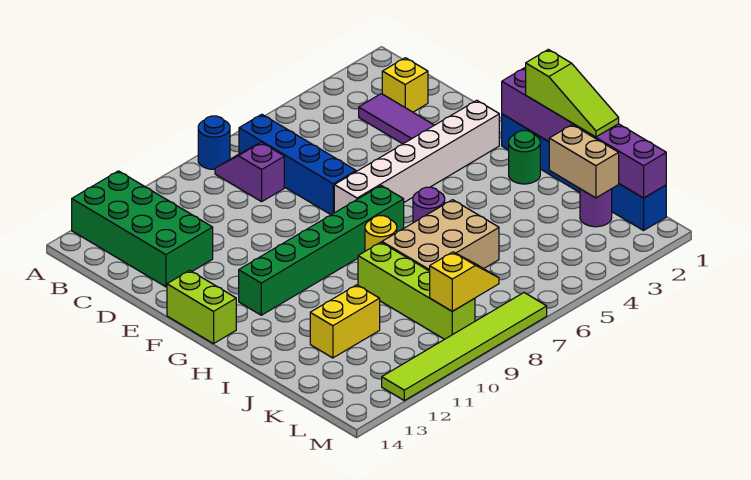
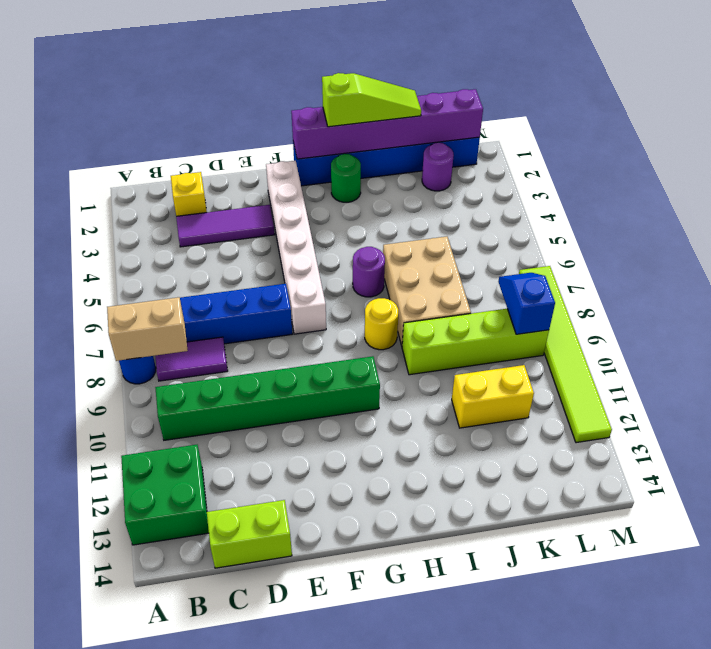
green brick A12:D13 level 1 -> green brick A12:B13 level 1
purple slope B8:C8 level 1 top C -> purple tile B8:C8 level 1
lime brick F14:G14 level 1 -> lime brick C14:D14 level 1
green brick G7:G12 level 1 -> green brick B10:G10 level 1
tan brick J2:K2 level 2 -> tan brick A8:B8 level 2
yellow brick J11:J12 level 1 -> yellow brick J11:K11 level 1
yellow slope L8:L9 level 2 top 9 -> blue slope L8:L9 level 2 top 9

